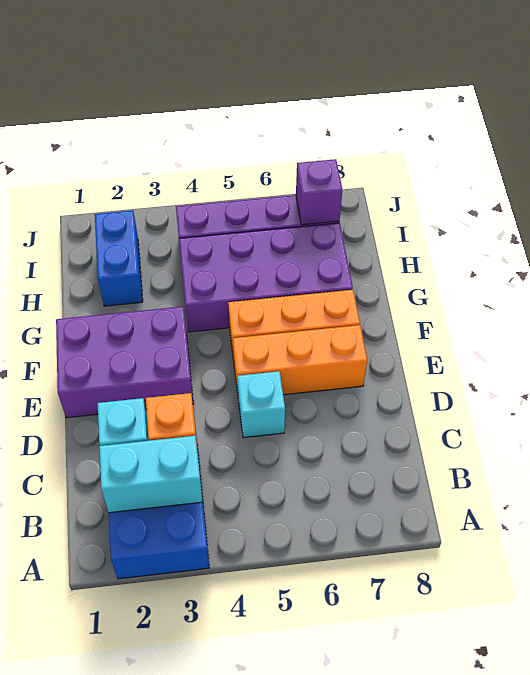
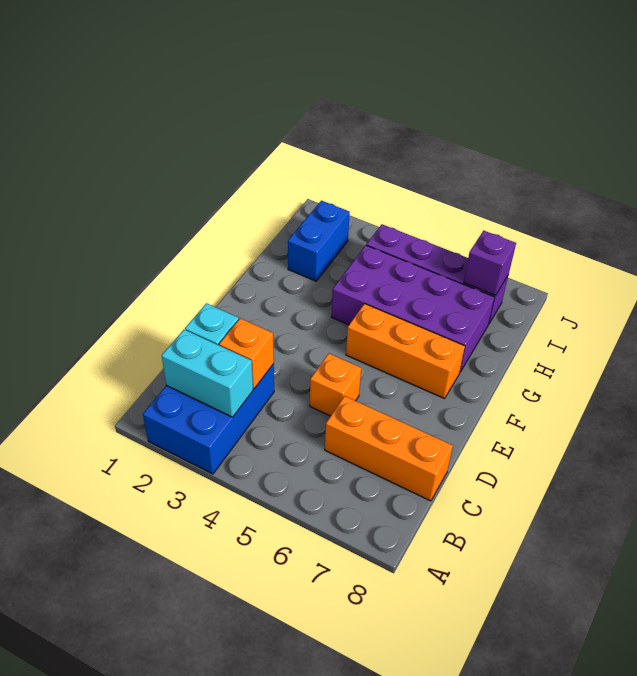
cyan brick D5 level 1 -> orange brick D5 level 1
purple brick E1:F3 level 1 -> none
orange brick E5:E7 level 1 -> orange brick C6:C8 level 1

